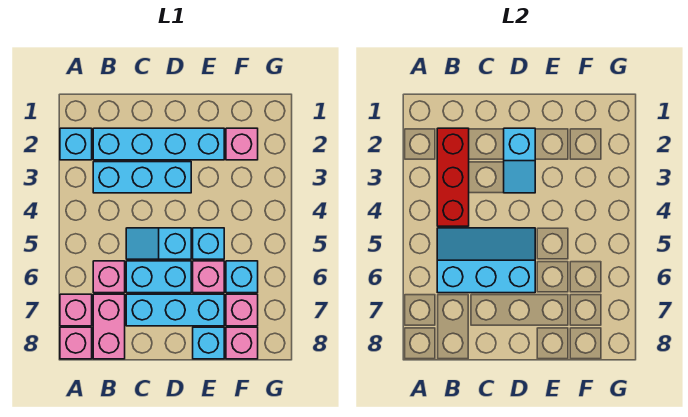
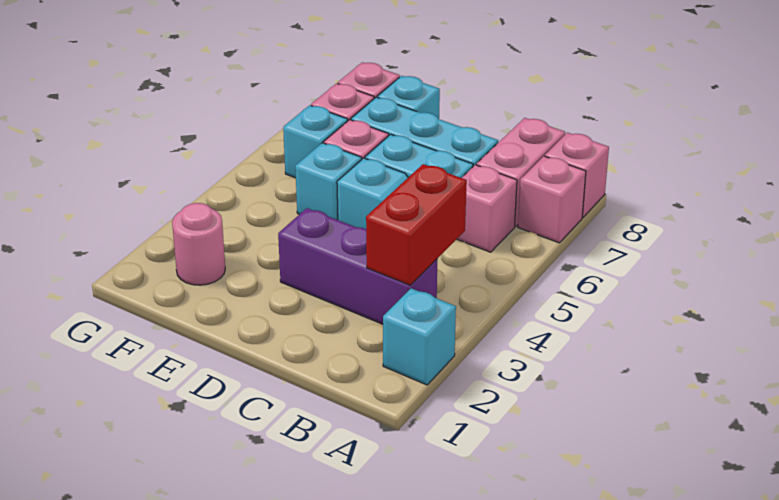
cyan brick B2:E2 level 1 -> none
red brick B2:B4 level 2 -> red brick B3:B4 level 2
cyan brick B3:D3 level 1 -> purple brick B3:D3 level 1
cyan slope B5:D6 level 2 top 6 -> none
cyan slope D2:D3 level 2 top 2 -> none
pink brick F2 level 1 -> pink round brick F2 level 1

